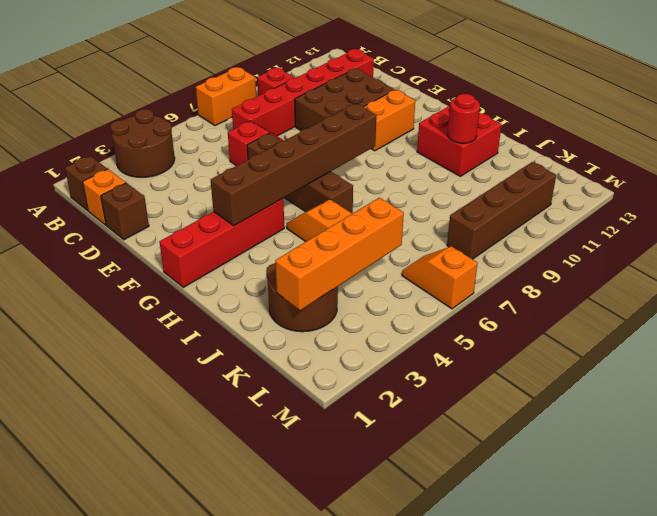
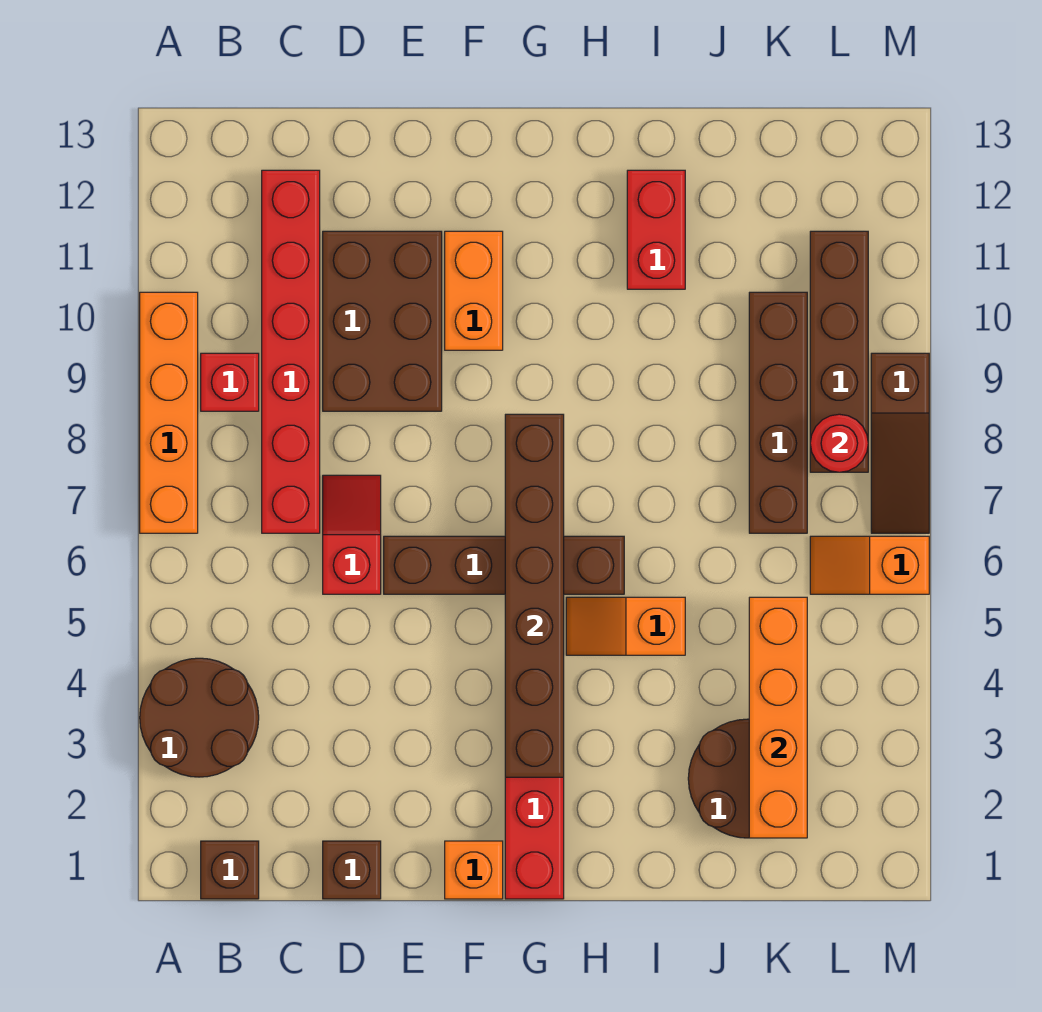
orange brick A7:A8 level 1 -> orange brick A7:A10 level 1
orange brick C1 level 1 -> orange brick F1 level 1
red brick H11:I12 level 1 -> red brick I11:I12 level 1
red round brick I11 level 2 -> red round brick L8 level 2
none -> brown brick K7:K10 level 1
none -> brown slope M7:M9 level 1 top 9

